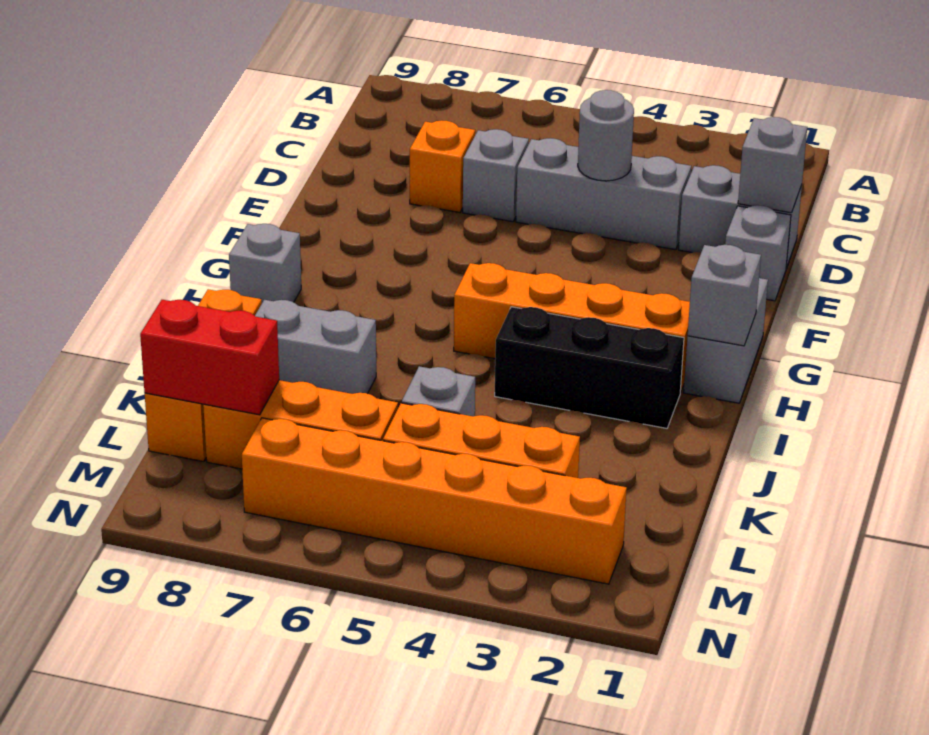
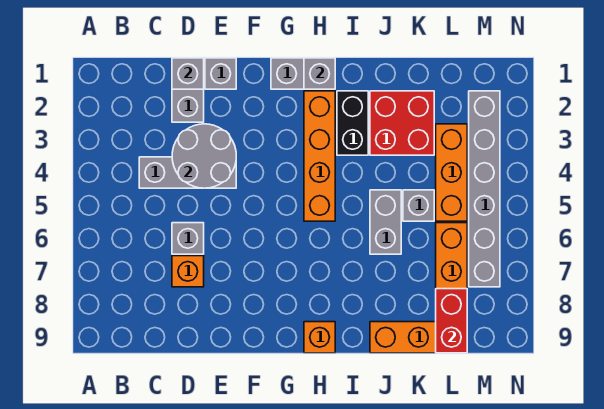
grey brick D3:D5 level 1 -> grey brick C4:E4 level 1
grey round brick D4 level 2 -> grey round brick D3:E4 level 2
grey brick H9 level 1 -> orange brick H9 level 1
black brick I2:I4 level 1 -> black brick I2:I3 level 1
none -> red brick J2:K3 level 1
grey brick J7:J8 level 1 -> grey brick J5:J6 level 1
orange brick M2:M7 level 1 -> grey brick M2:M7 level 1

